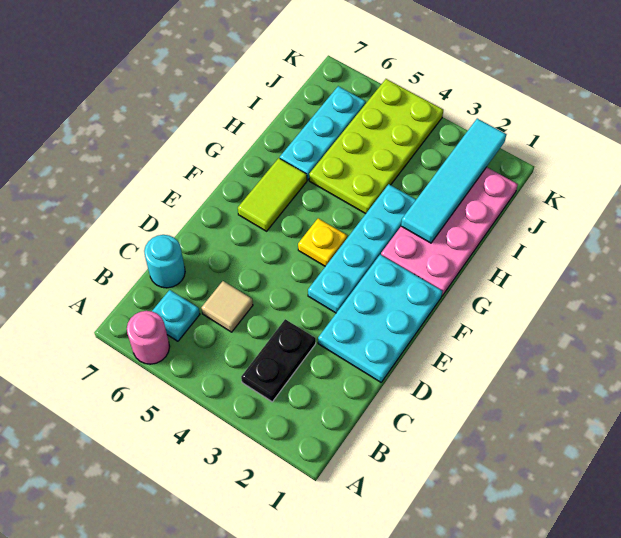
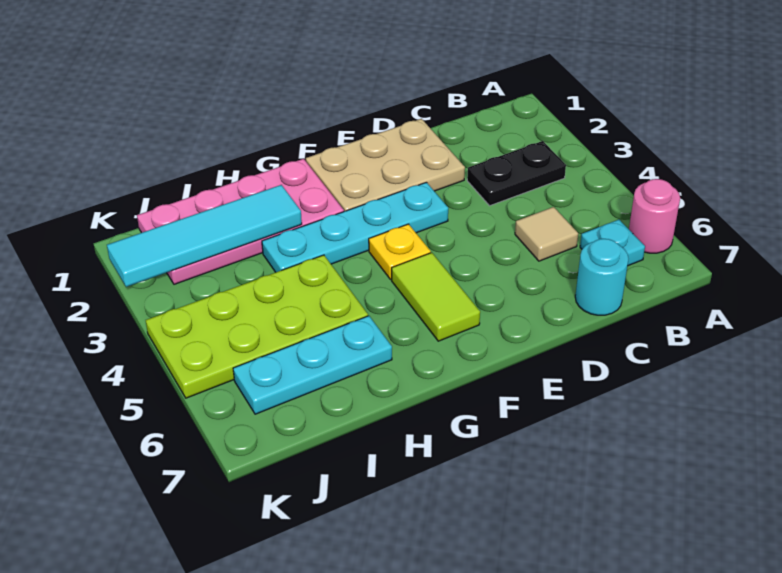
cyan plate D1:F2 level 1 -> tan plate D1:F2 level 1
lime tile F6:G6 level 1 -> lime tile F5:F6 level 1

